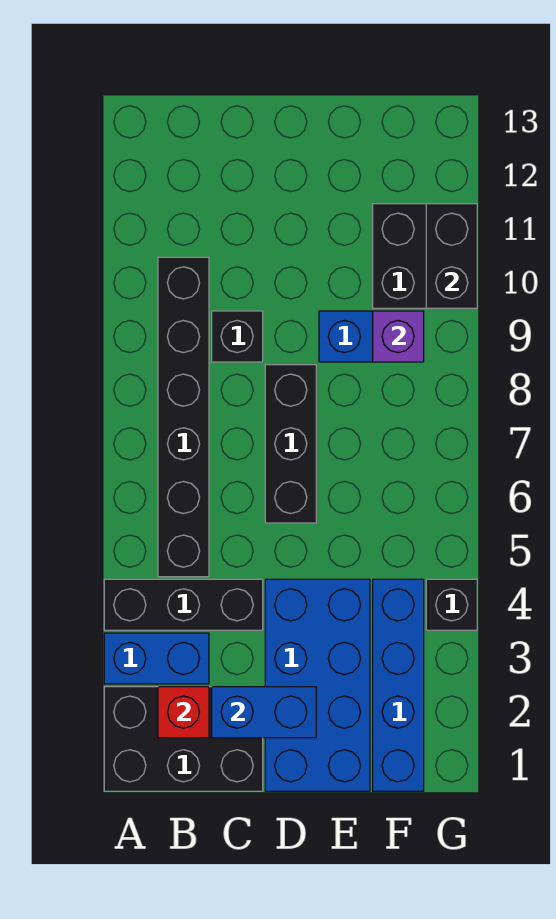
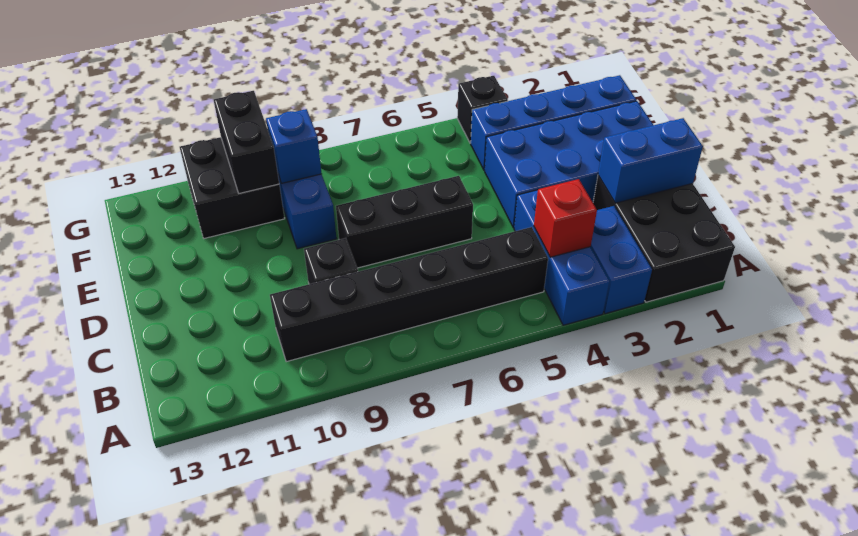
black brick A4:C4 level 1 -> blue brick A4:C4 level 1
red brick B2 level 2 -> red brick B4 level 2
blue brick C2:D2 level 2 -> blue brick C1:C2 level 2
purple brick F9 level 2 -> blue brick F9 level 2
black brick G10:G11 level 2 -> black brick F10:G10 level 2

